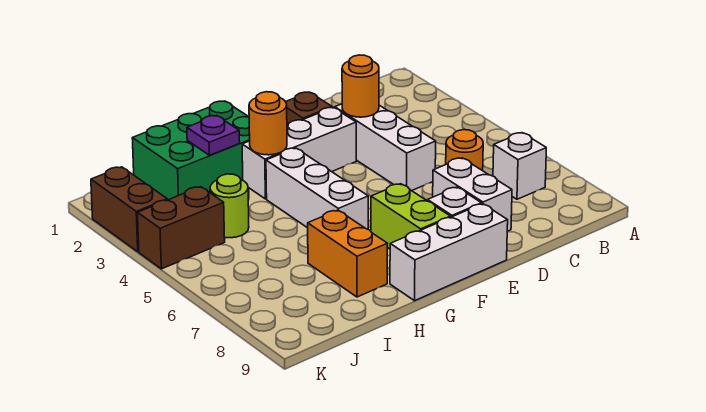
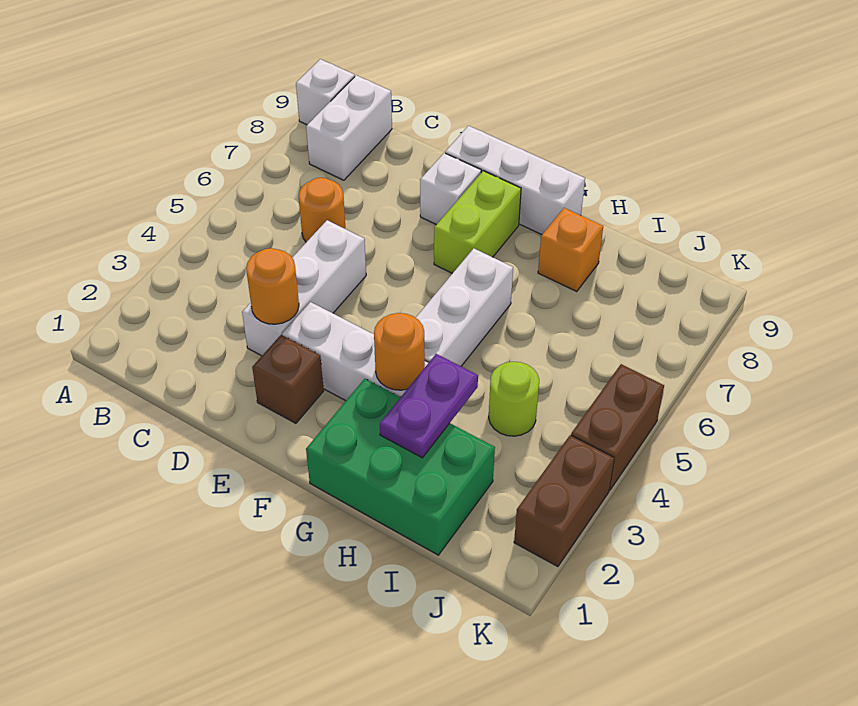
white brick B7 level 1 -> white brick A9 level 1
white brick D7:D8 level 1 -> white brick B8:B9 level 1
purple plate H2 level 2 -> purple plate H2:H3 level 2
orange brick H7:H8 level 1 -> orange brick H8 level 1
brown brick J4:K4 level 1 -> brown brick K4:K5 level 1

